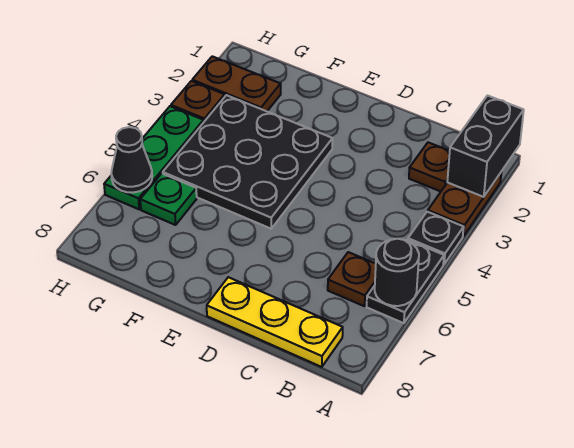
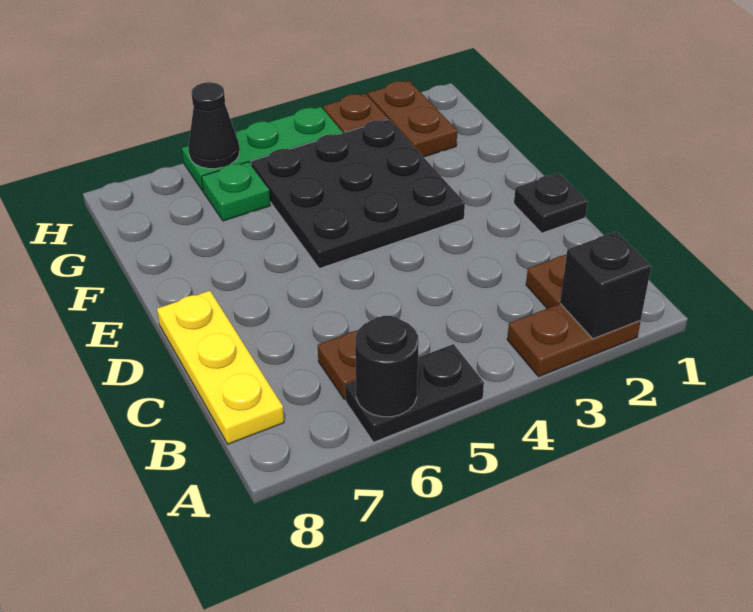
black brick A1:A2 level 2 -> black brick A2 level 2
black plate A4 level 1 -> black plate D1 level 1

